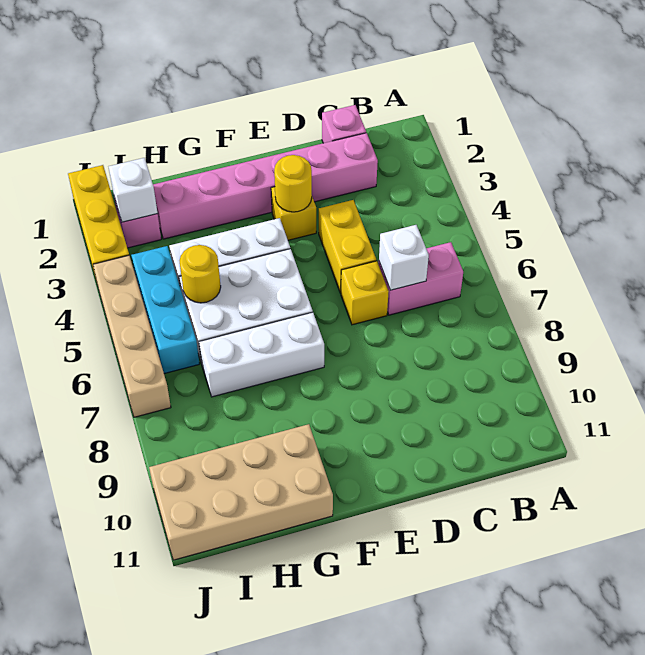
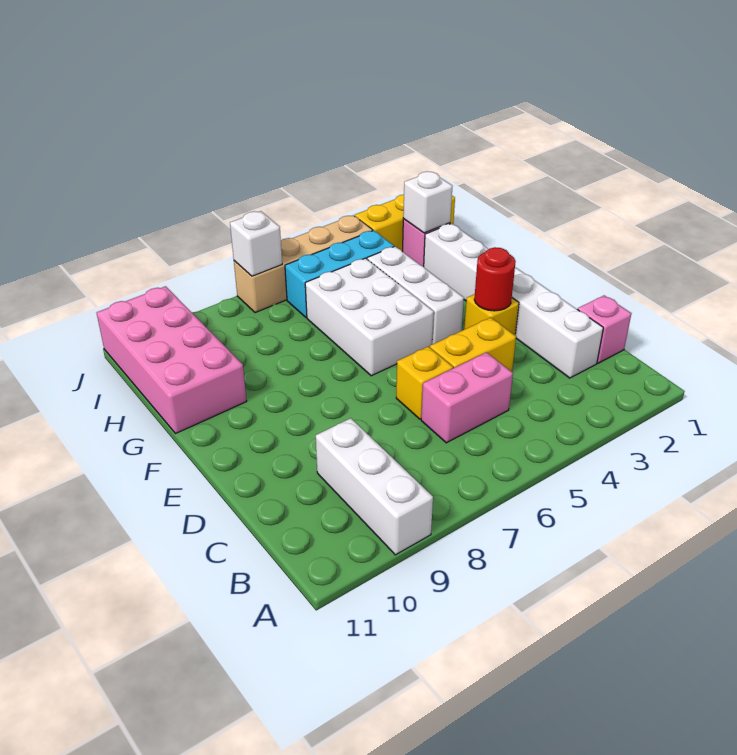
pink brick B6:C6 level 1 -> pink brick C5:C6 level 1
pink brick C2:H2 level 1 -> white brick C2:H2 level 1
white brick C6 level 2 -> white brick J7 level 2
yellow round brick E3 level 2 -> red round brick E3 level 2
white brick F7:H7 level 1 -> white brick A9:C9 level 1
tan brick G10:J11 level 1 -> pink brick G10:J11 level 1
yellow round brick H5 level 2 -> none

